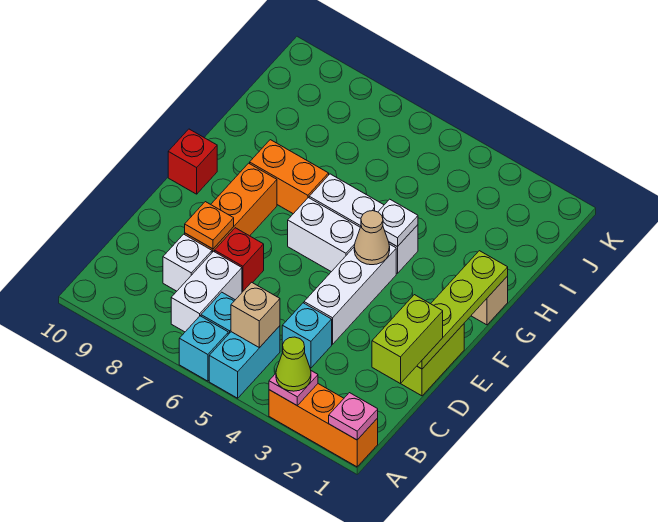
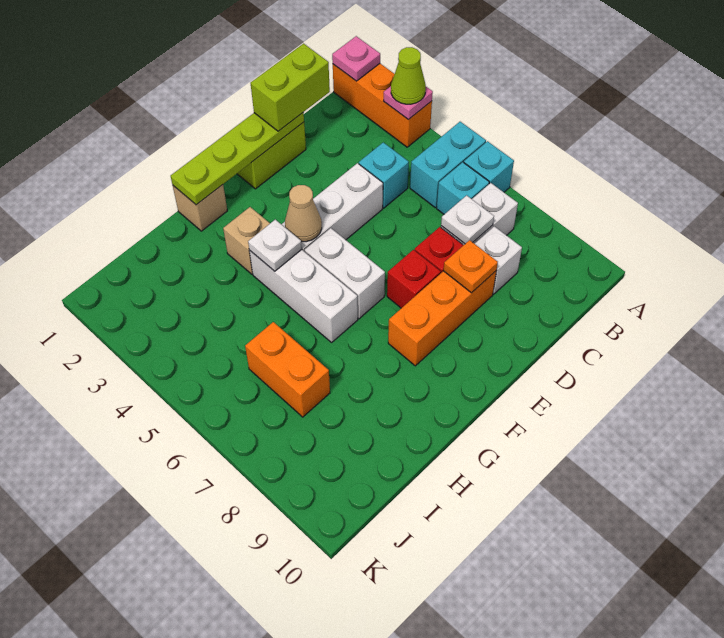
tan brick B5 level 2 -> tan brick G3 level 1
none -> white plate C7 level 2
red brick F10 level 1 -> red brick E7 level 1
orange brick G7:G8 level 1 -> orange brick I6:I7 level 1

